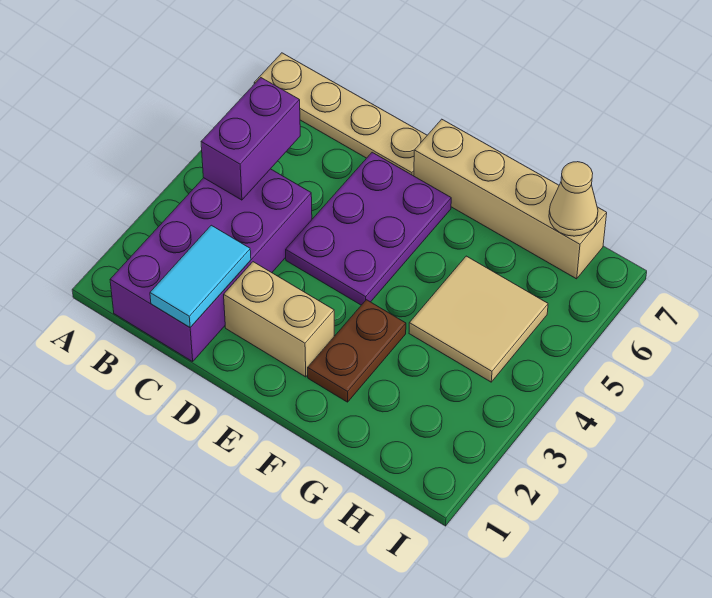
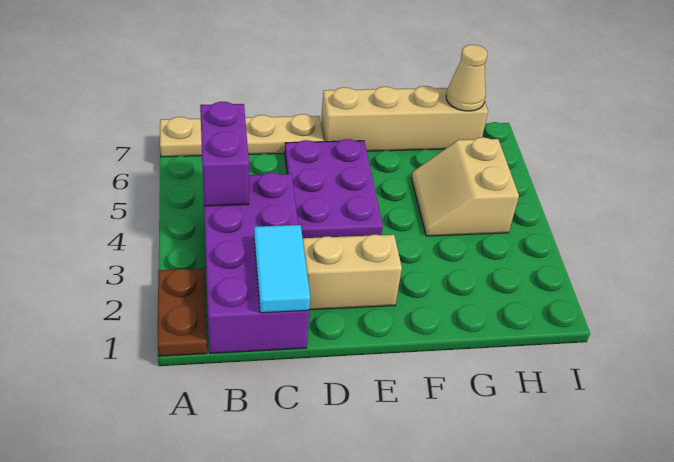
brown plate F2:F3 level 1 -> brown plate A1:A2 level 1
tan tile G4:H5 level 1 -> tan slope G4:H5 level 1 top H

